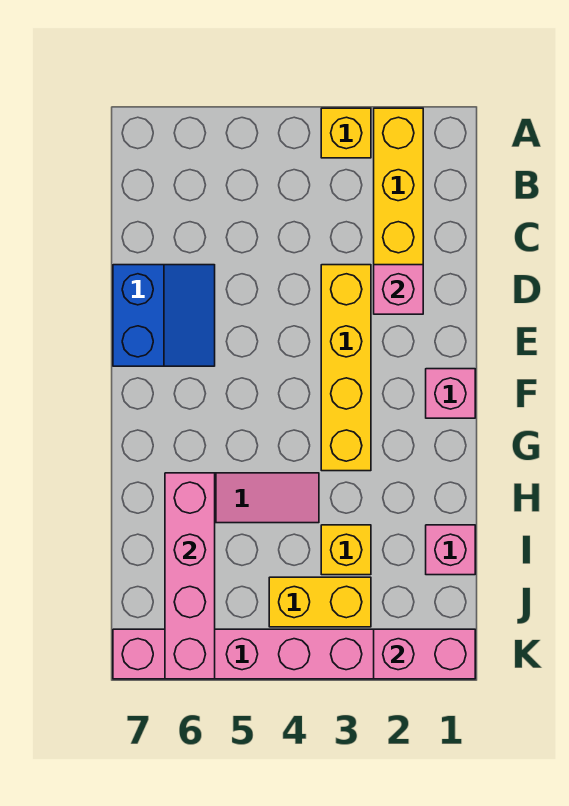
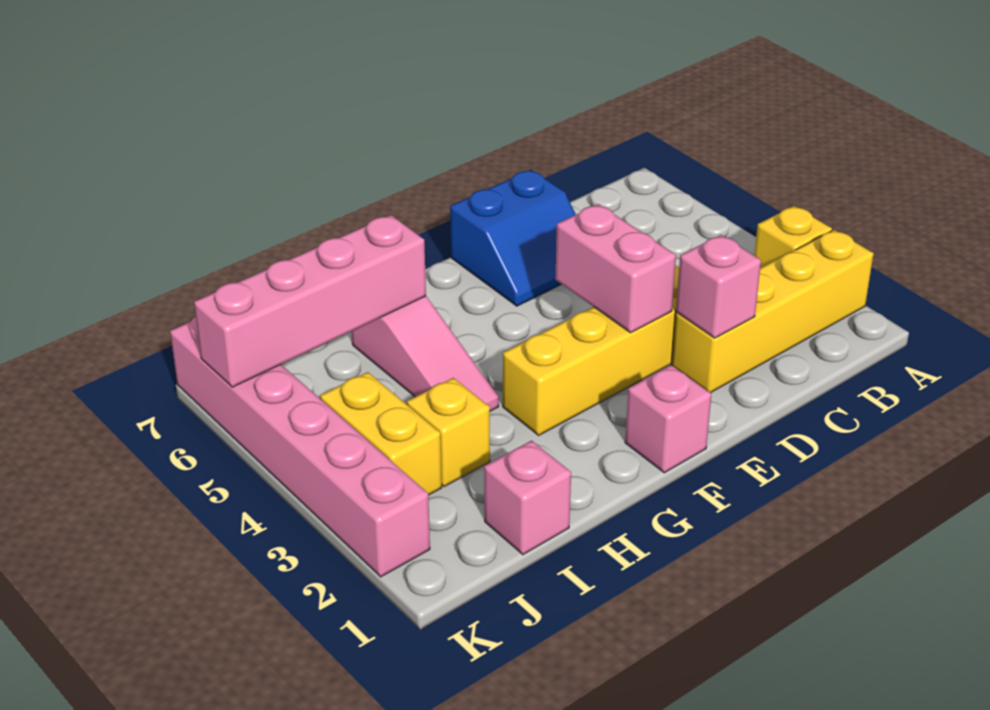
pink brick K1:K2 level 2 -> pink brick E3:E4 level 2

